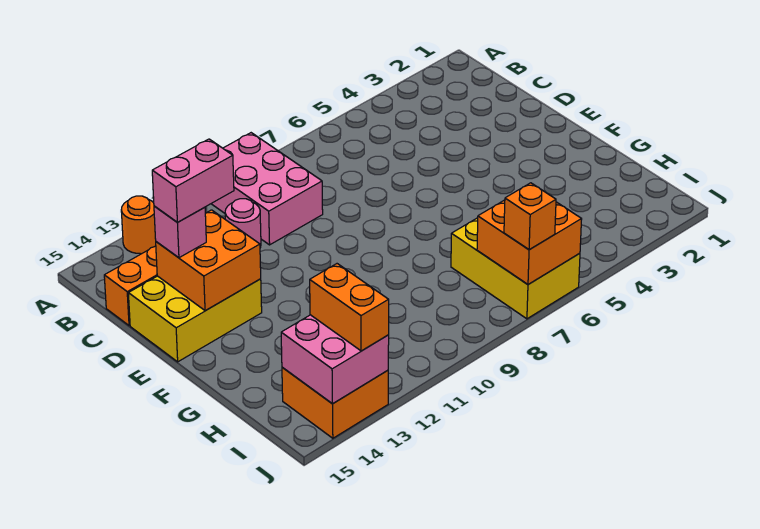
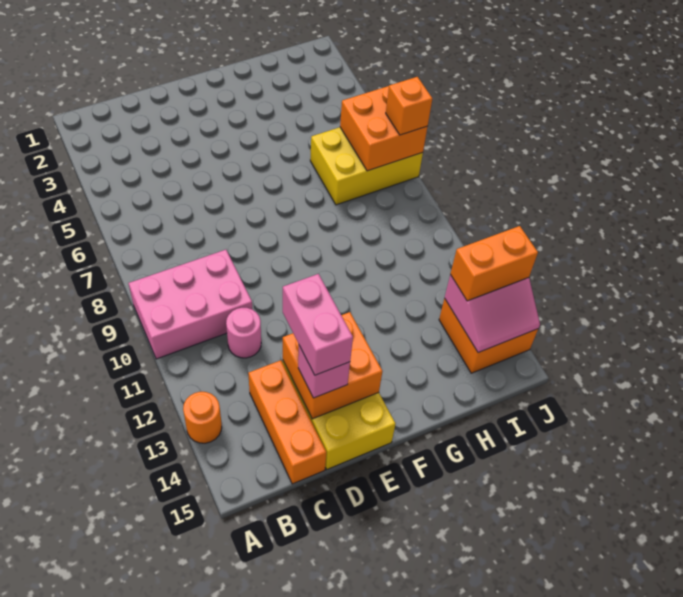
pink brick I13:J14 level 2 -> pink slope I13:J14 level 2 top 13

